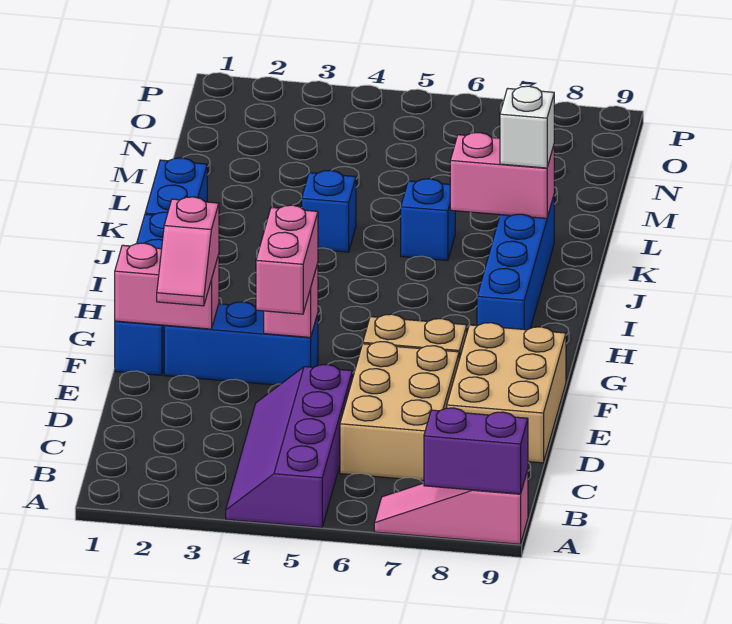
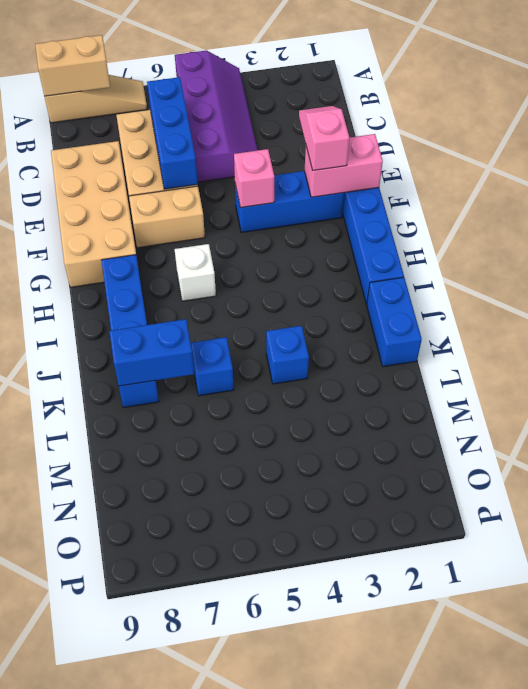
pink slope A7:A9 level 1 top 9 -> tan slope A7:A9 level 1 top 9
purple brick A8:A9 level 2 -> tan brick A8:A9 level 2
none -> blue brick C6:E6 level 2
tan brick D8:F9 level 1 -> tan brick D8:G9 level 1
pink brick E4:F4 level 3 -> none
pink brick K7:K8 level 2 -> blue brick K7:K8 level 2
white brick K8 level 3 -> white brick H6 level 1

